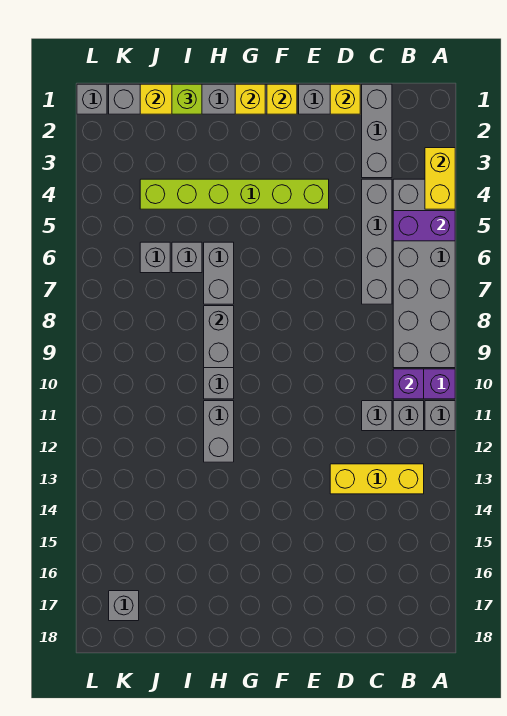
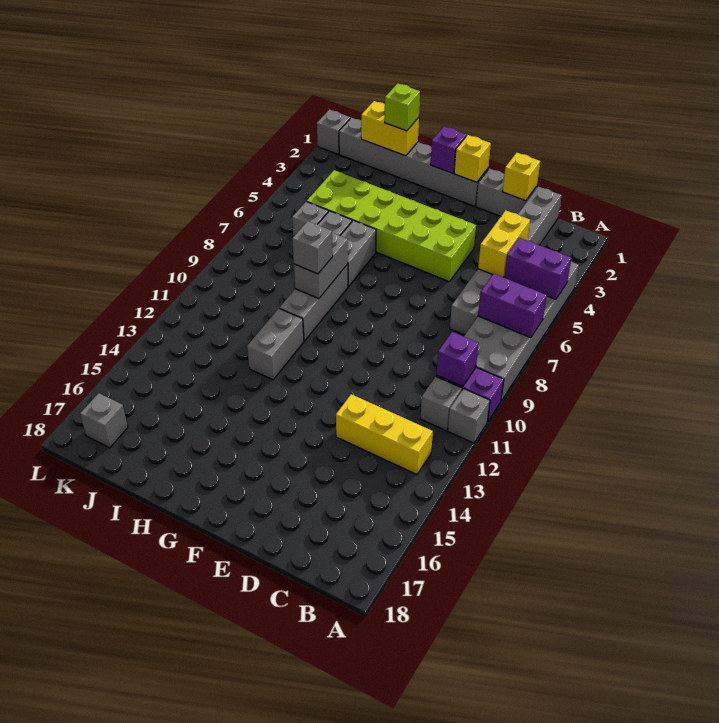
yellow brick A3:A4 level 2 -> yellow brick C4:C5 level 2
none -> purple brick A7:B7 level 2
grey brick C11 level 1 -> grey brick H9 level 3
lime brick E4:J4 level 1 -> lime brick E4:J5 level 1
yellow brick G1 level 2 -> purple brick G1 level 2

